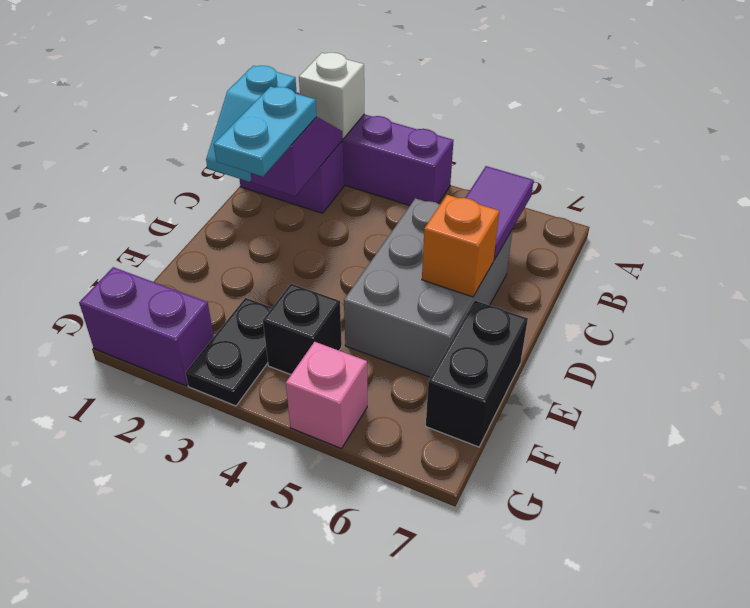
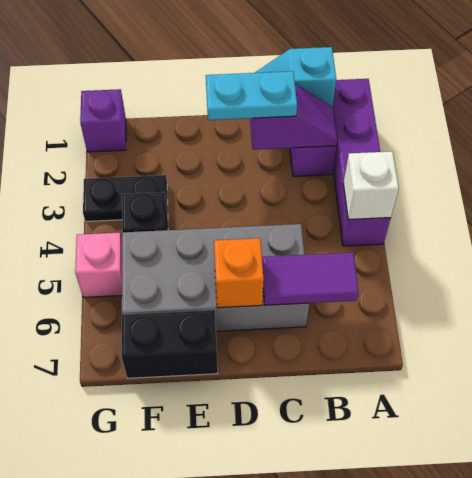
white brick A2 level 2 -> white brick A4 level 2
grey brick C5:E6 level 1 -> grey brick C5:F6 level 1
purple brick G1:G2 level 1 -> purple brick G1 level 1

